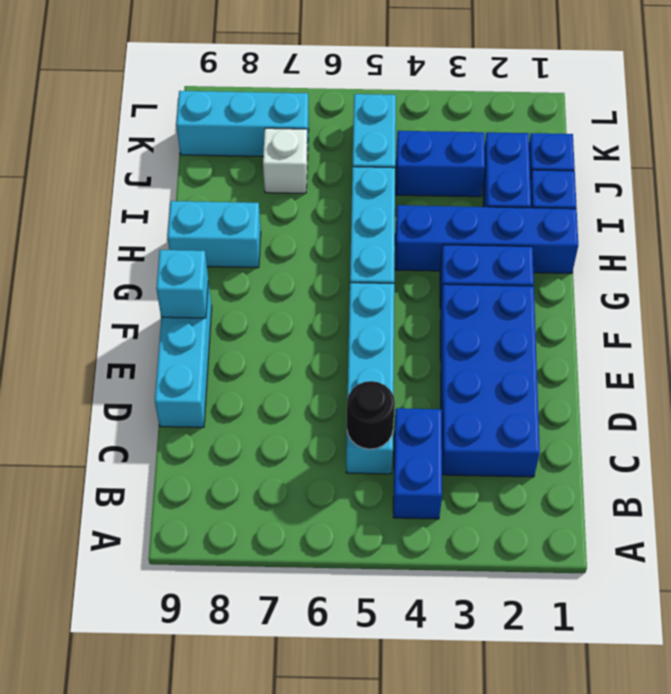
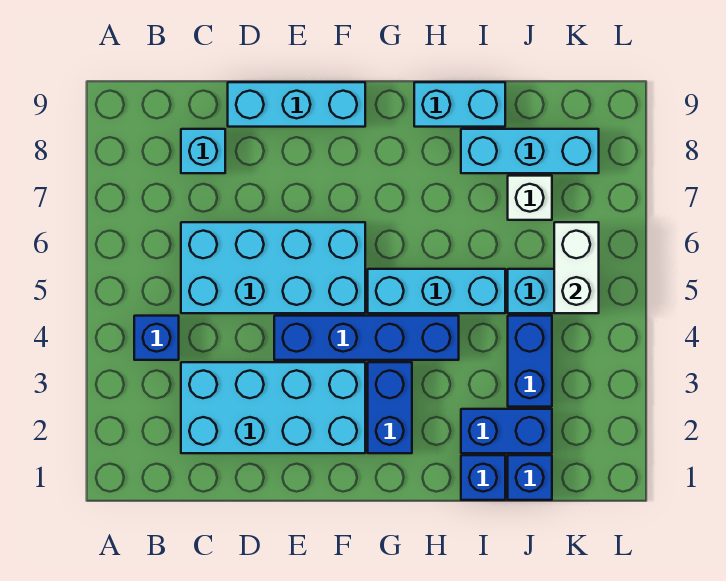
blue brick B4:C4 level 1 -> blue brick B4 level 1
blue brick C2:F3 level 1 -> cyan brick C2:F3 level 1
cyan brick C5:F5 level 1 -> cyan brick C5:F6 level 1
black round brick C5 level 2 -> none
cyan brick F9 level 2 -> cyan brick C8 level 1
blue brick H1:H4 level 1 -> blue brick E4:H4 level 1
cyan brick H8:H9 level 1 -> cyan brick H9:I9 level 1
none -> white brick K5:K6 level 2
cyan brick K7:K9 level 1 -> cyan brick I8:K8 level 1

